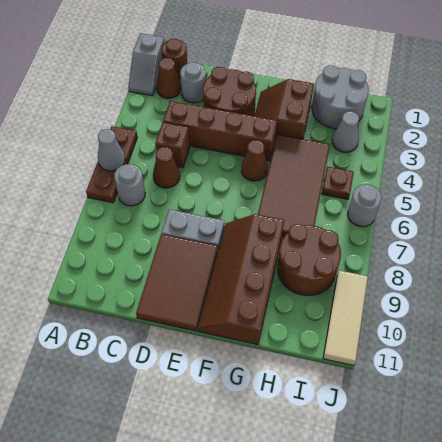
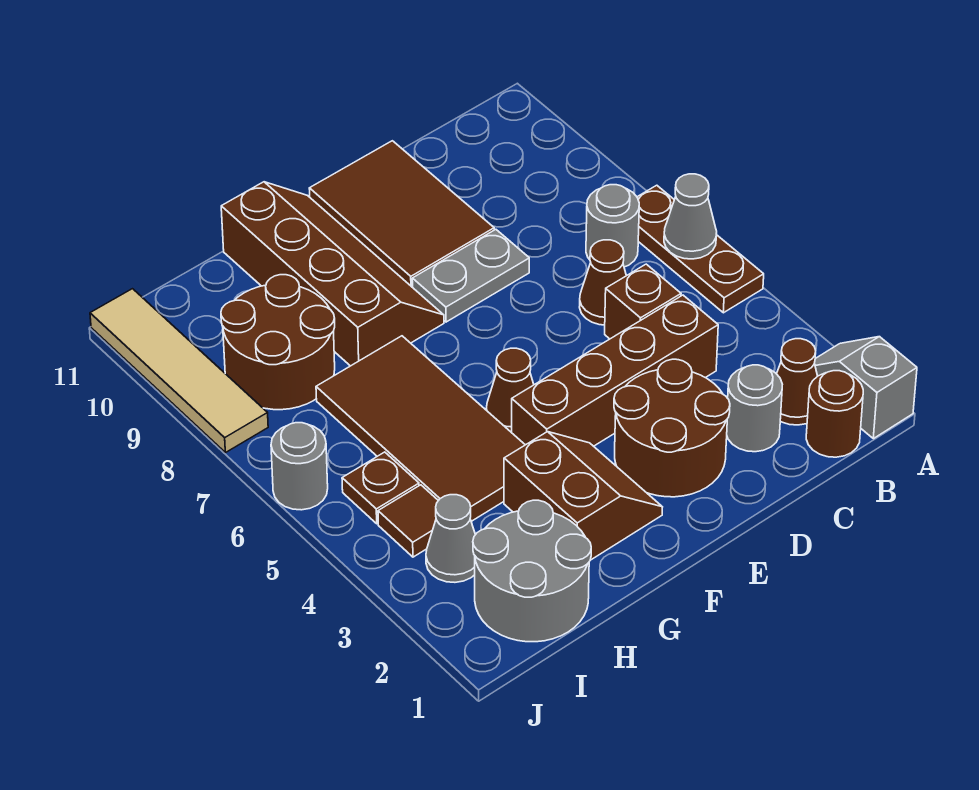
none -> brown tile I4 level 1
tan tile J9:J11 level 1 -> tan tile J8:J11 level 1

